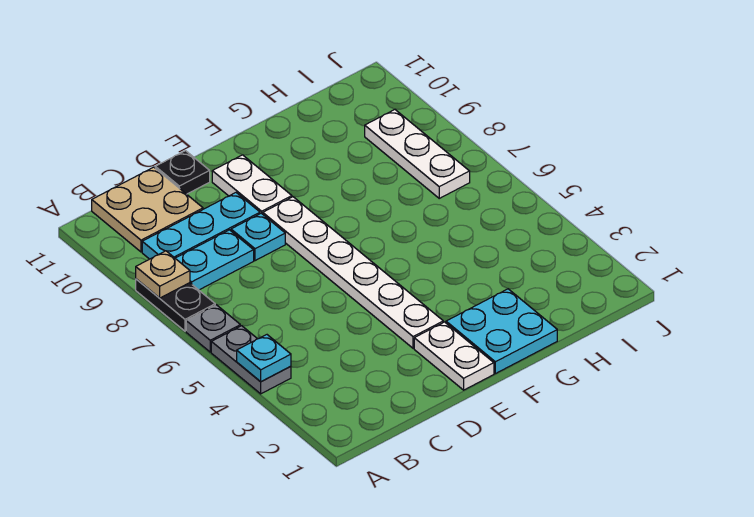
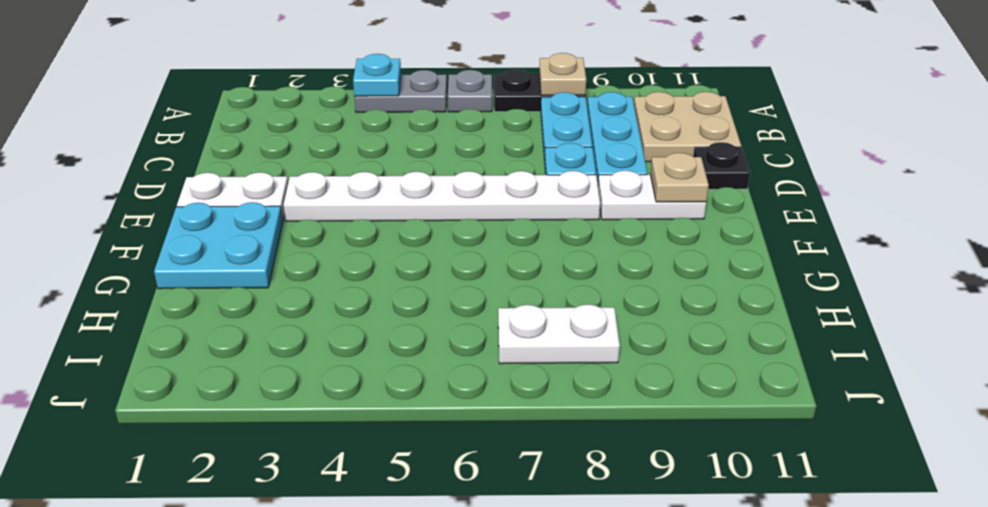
none -> tan plate E10 level 2
white plate I7:I9 level 1 -> white plate I7:I8 level 1

